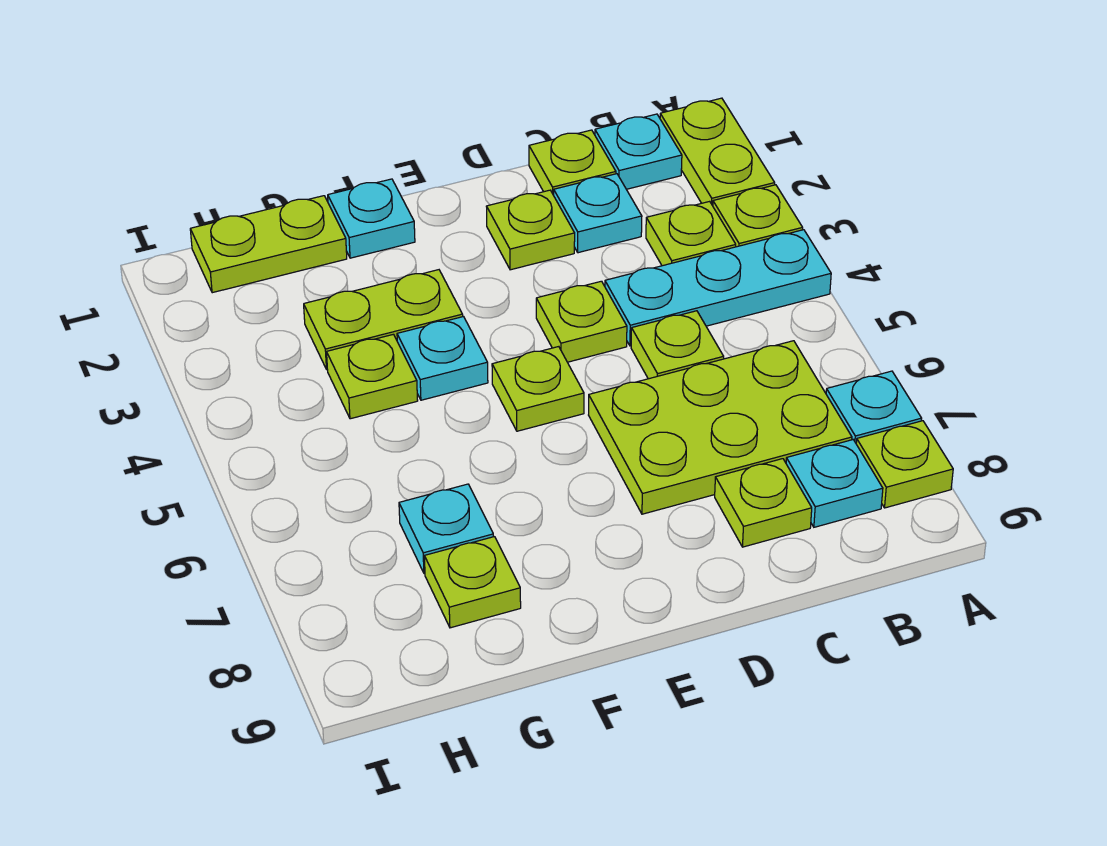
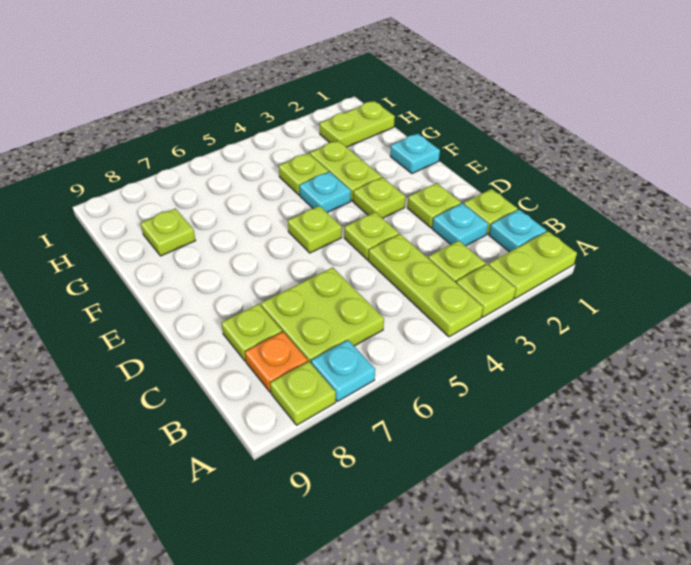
cyan plate A4:C4 level 1 -> lime plate A4:C4 level 1
lime plate B6:D7 level 1 -> lime plate B6:C7 level 1
cyan plate B8 level 1 -> orange plate B8 level 1
lime plate C5 level 1 -> lime plate E3 level 1
lime plate G1:H1 level 1 -> lime plate H1:H2 level 1
cyan plate G7 level 1 -> none

